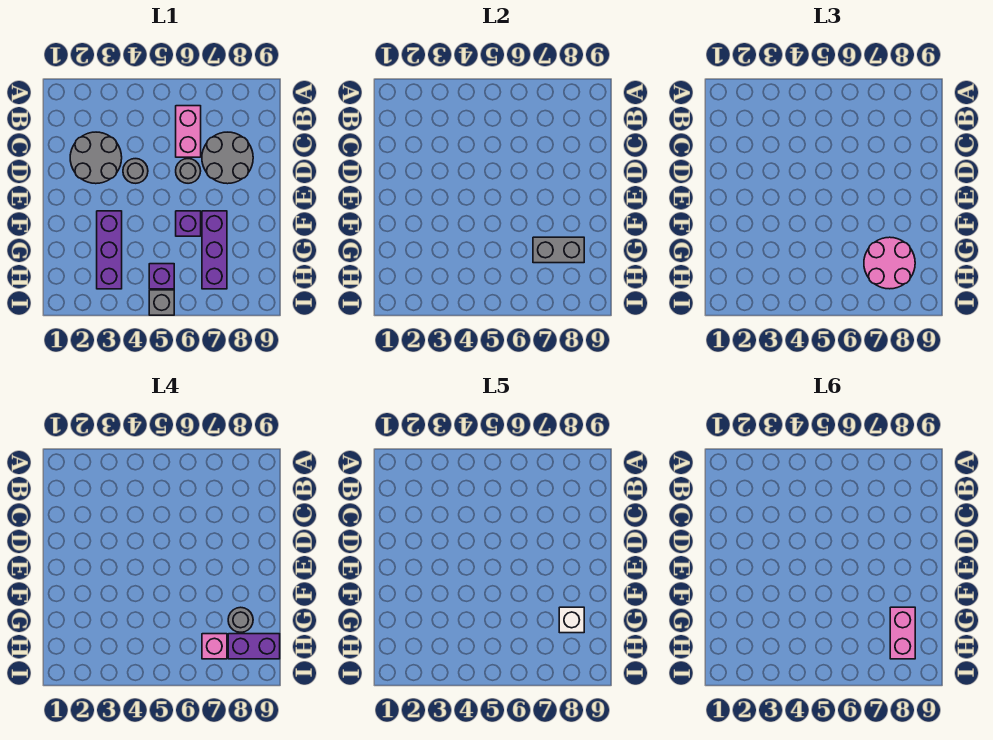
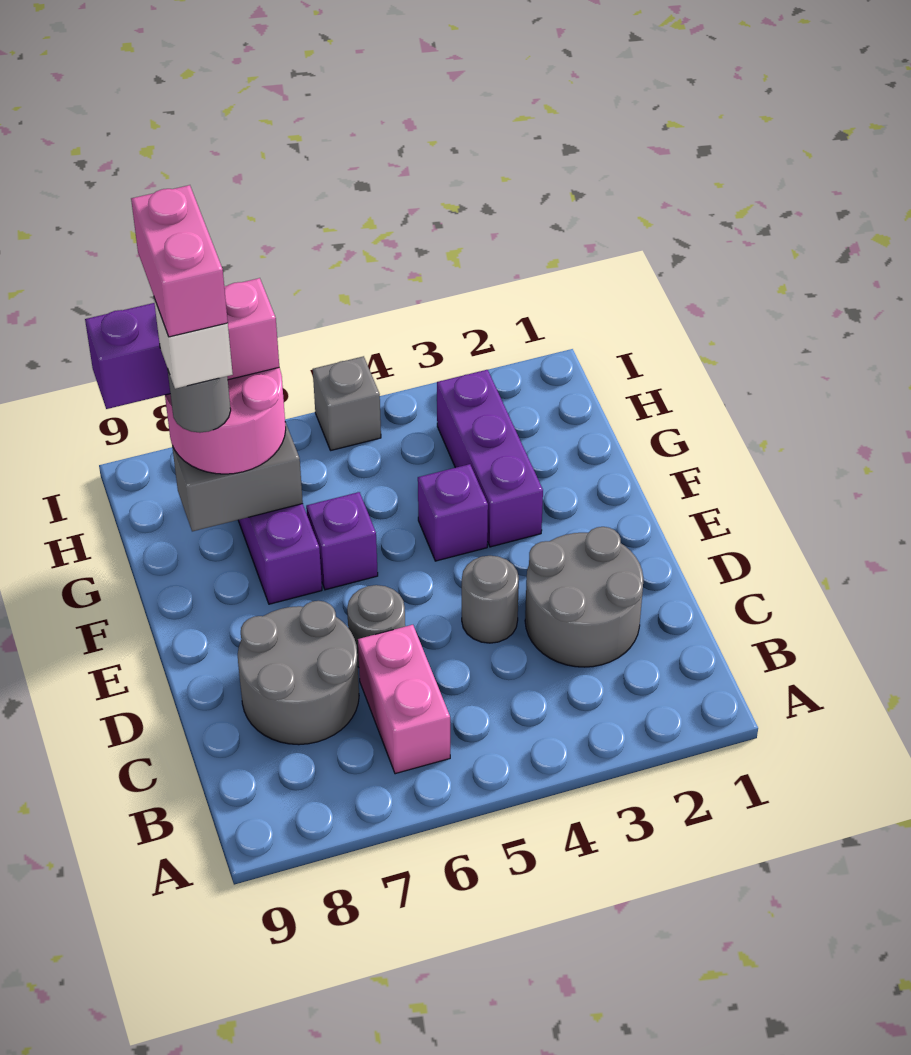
purple brick H5 level 1 -> purple brick F4 level 1

